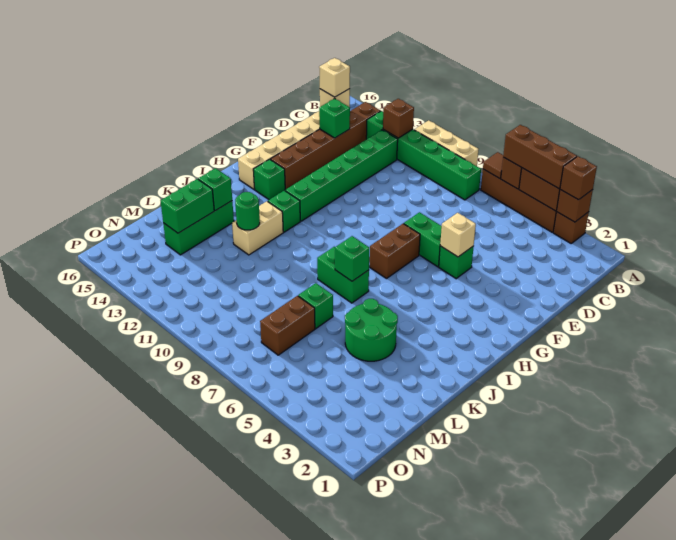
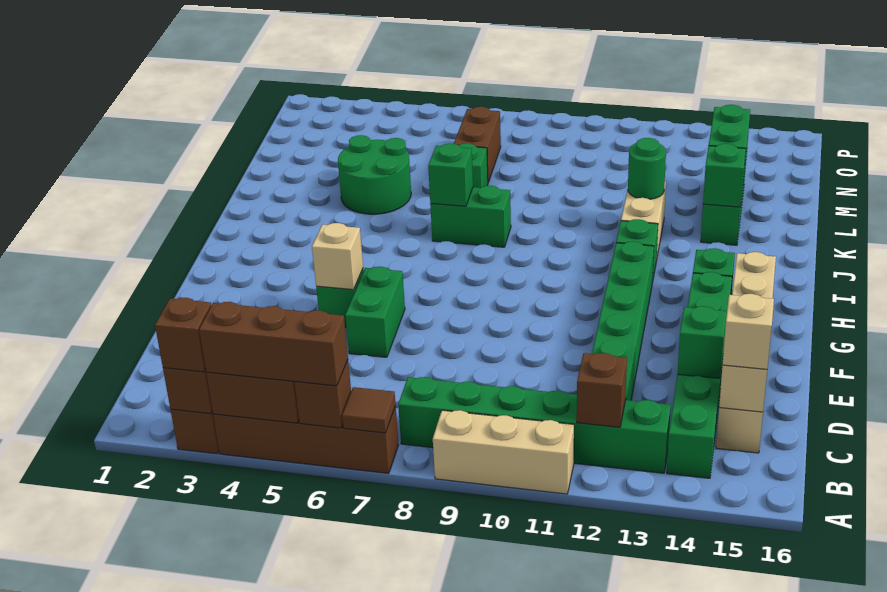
brown brick B14:G14 level 1 -> green brick B14:G14 level 1
green brick F6:F7 level 1 -> green brick E6:F6 level 1
brown brick G7:H7 level 1 -> none

